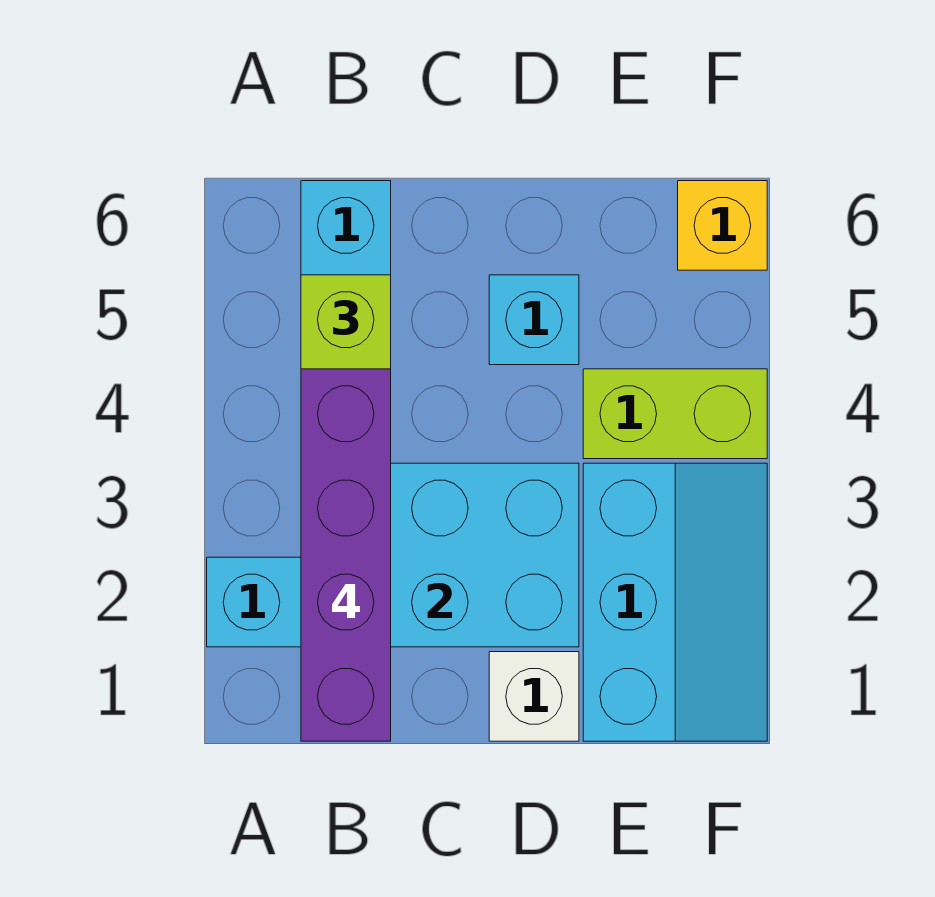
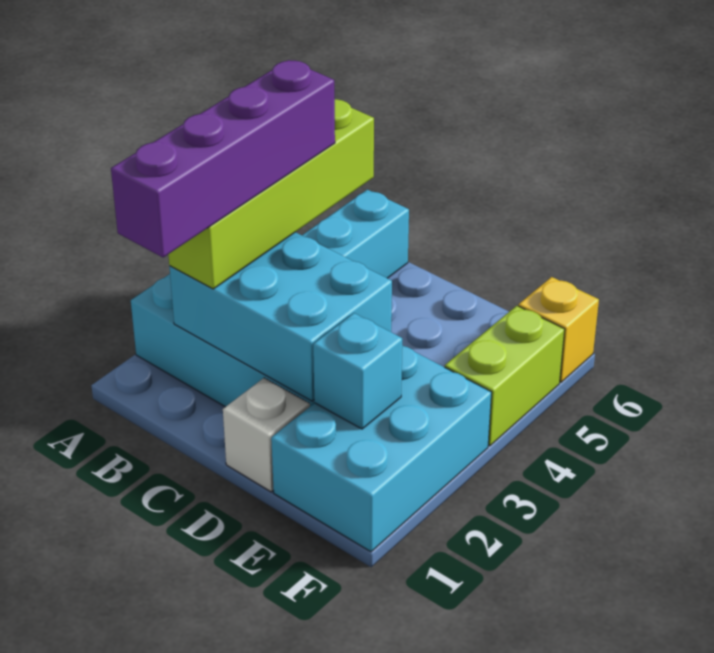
cyan brick D5 level 1 -> cyan brick E2 level 2
cyan slope E1:F3 level 1 top E -> cyan brick E1:F3 level 1
lime brick E4:F4 level 1 -> lime brick F4:F5 level 1

